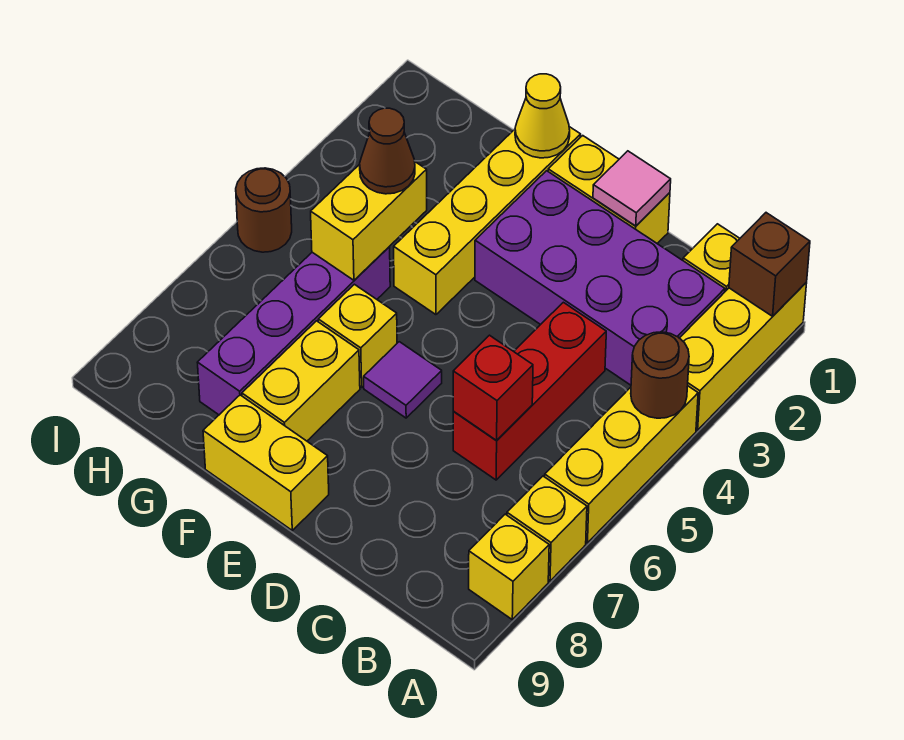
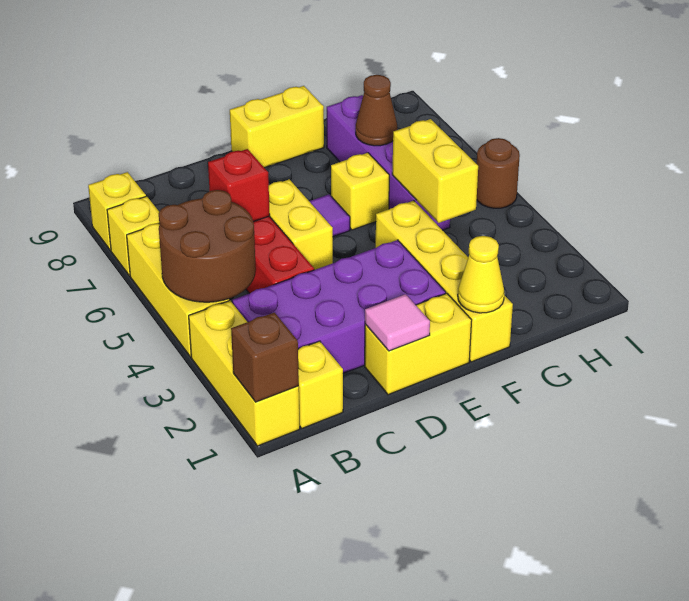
brown round brick A4 level 2 -> brown round brick A4:B5 level 2
yellow brick F7:F8 level 1 -> yellow brick D5:D6 level 1
brown cone G4 level 3 -> brown cone G7 level 2

